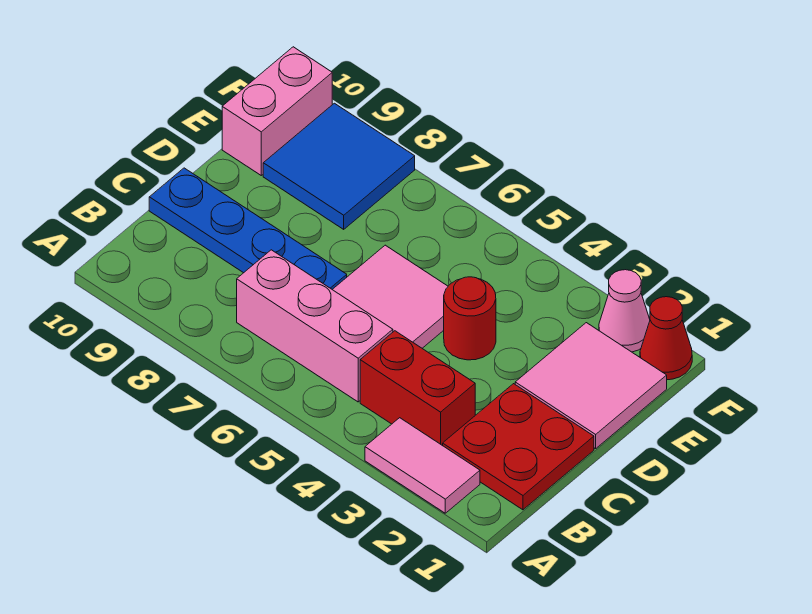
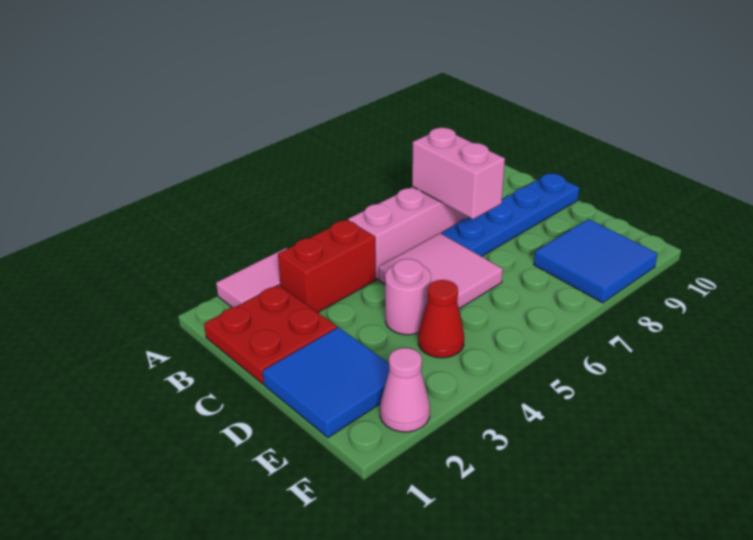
pink tile D1:E2 level 1 -> blue tile D1:E2 level 1
red round brick D4 level 1 -> pink round brick D4 level 1
pink brick E10:F10 level 1 -> pink brick B7:C7 level 2
red cone F1 level 1 -> red cone E4 level 1

